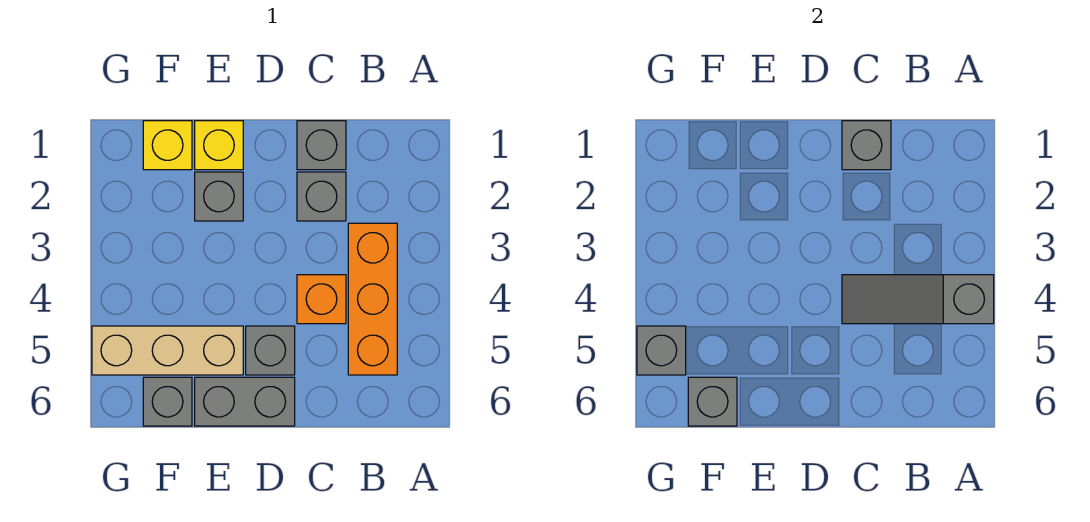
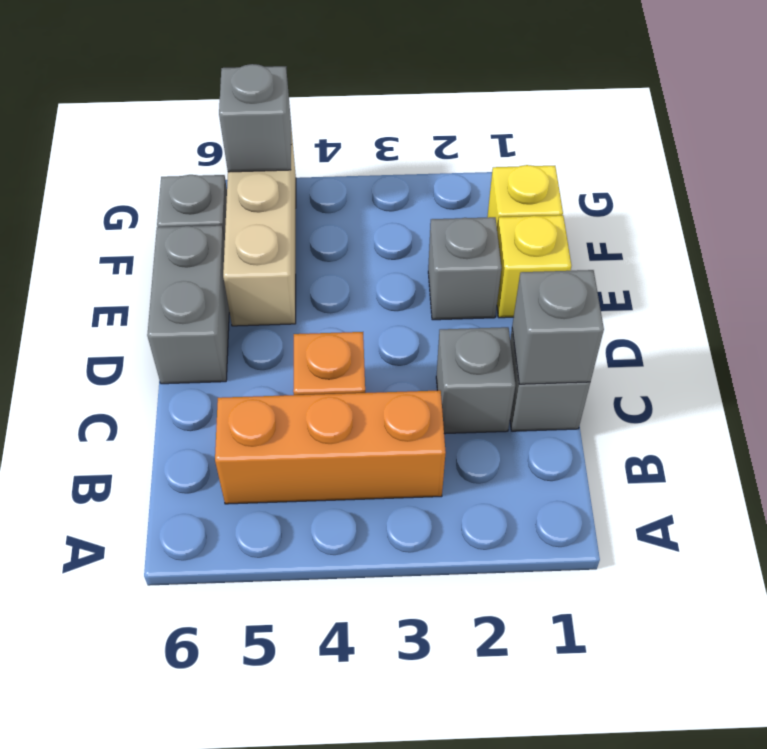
grey slope A4:C4 level 2 top A -> none
grey brick D5 level 1 -> none
grey brick F6 level 2 -> none

